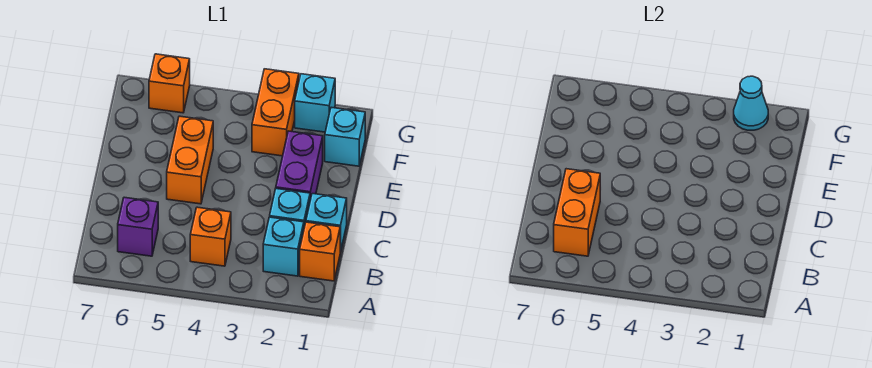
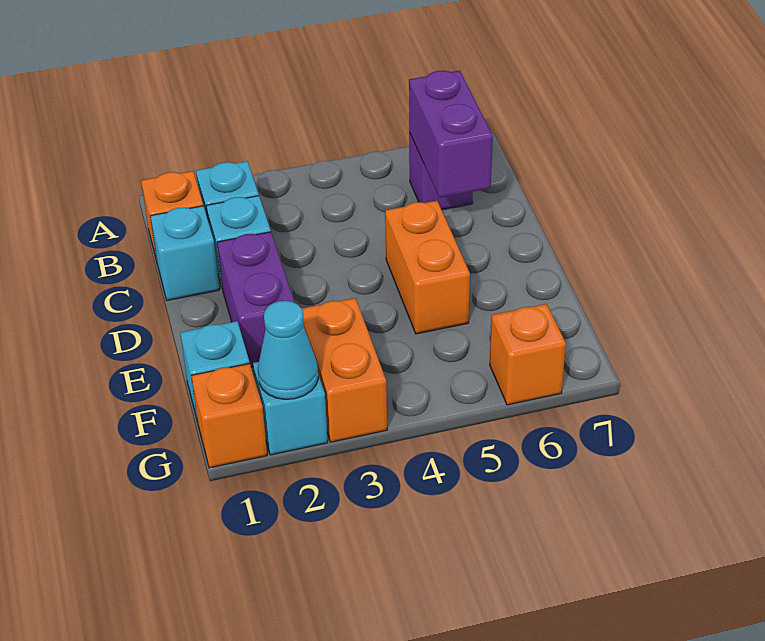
orange brick B4 level 1 -> orange brick G1 level 1
orange brick B6:C6 level 2 -> purple brick B6:C6 level 2

